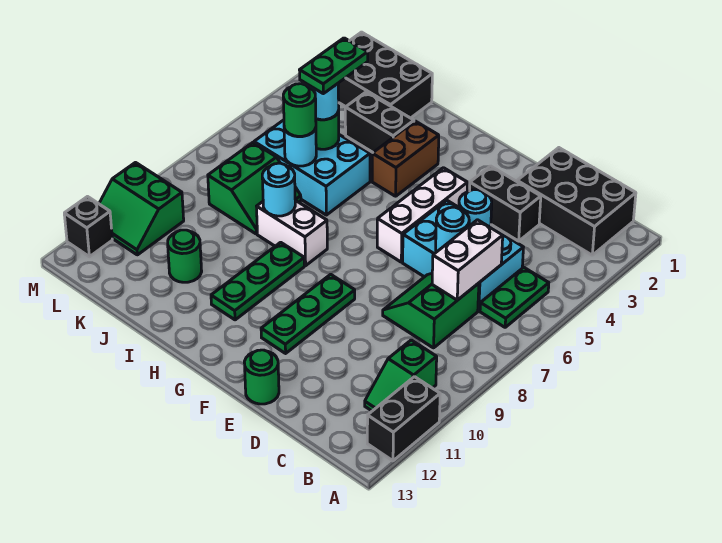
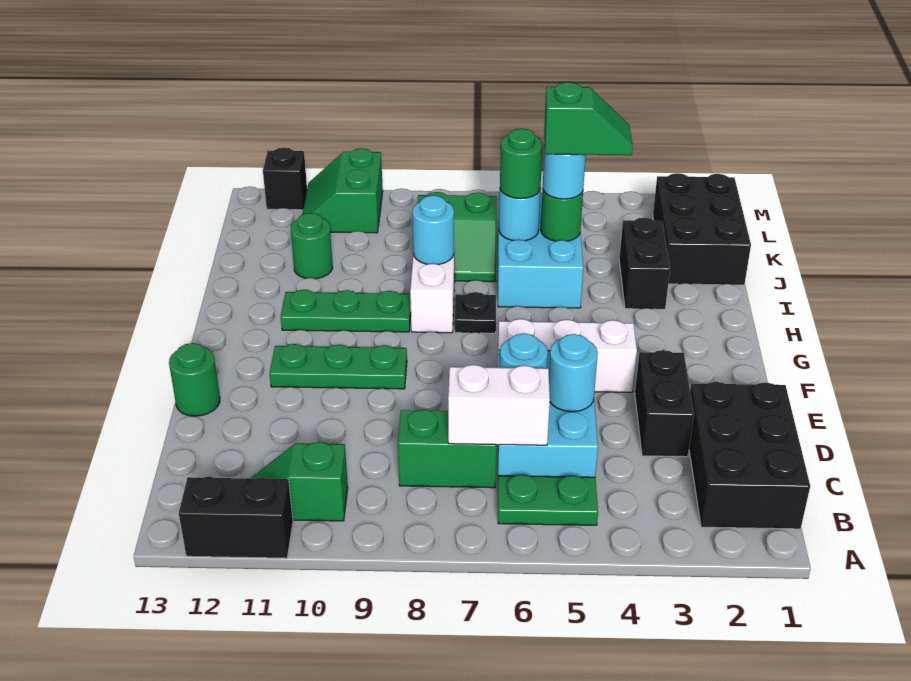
brown brick H3:H4 level 1 -> none
none -> black plate H7 level 1
green plate J4:J5 level 4 -> green slope J4:J5 level 4 top 5

